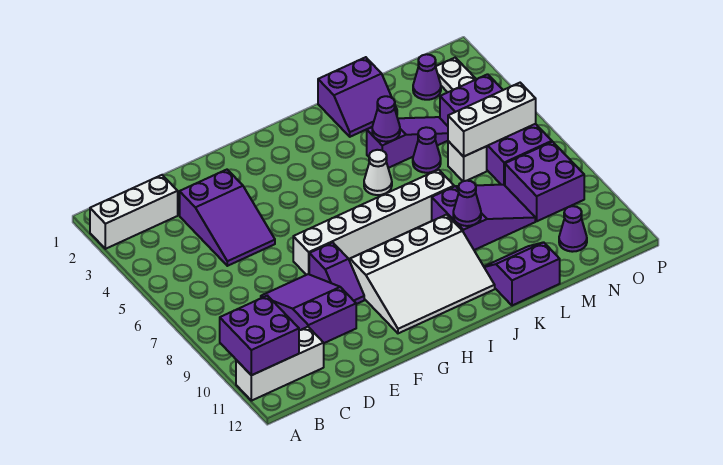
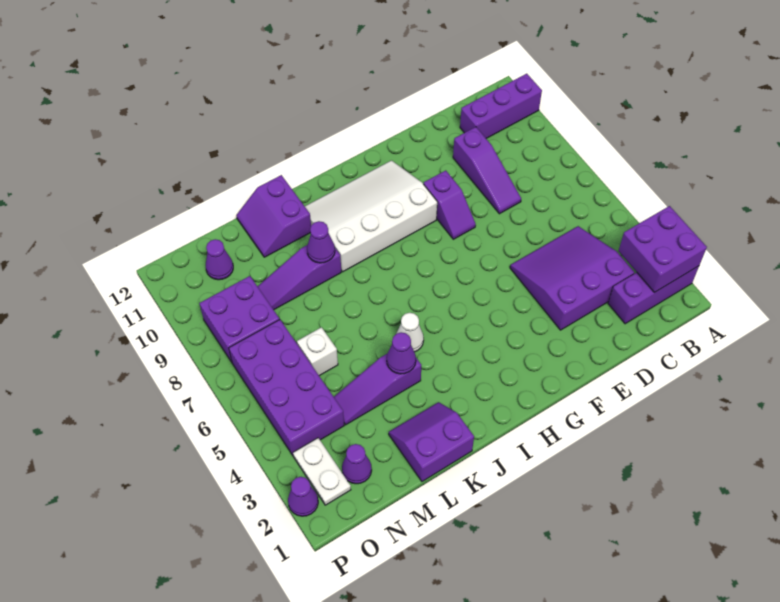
white brick A2:C2 level 1 -> purple brick A2:C2 level 1
purple brick A10:B11 level 2 -> purple brick A2:B3 level 2
white brick A11:C11 level 1 -> purple brick A11:C11 level 1
purple slope D3:E5 level 1 top 3 -> purple slope C3:E5 level 1 top 3
purple slope D8:E10 level 1 top 10 -> purple slope D8:D10 level 1 top 10
white brick F7:K7 level 1 -> none
purple slope F8:F9 level 1 top 8 -> purple slope F8:F9 level 1 top 9
purple slope K8:M9 level 1 top K -> purple slope K9:M9 level 1 top K
purple slope K11:L12 level 1 top 12 -> purple slope K11:L12 level 1 top K
purple cone L5 level 1 -> purple cone P2 level 1
white brick M6:O6 level 2 -> none

